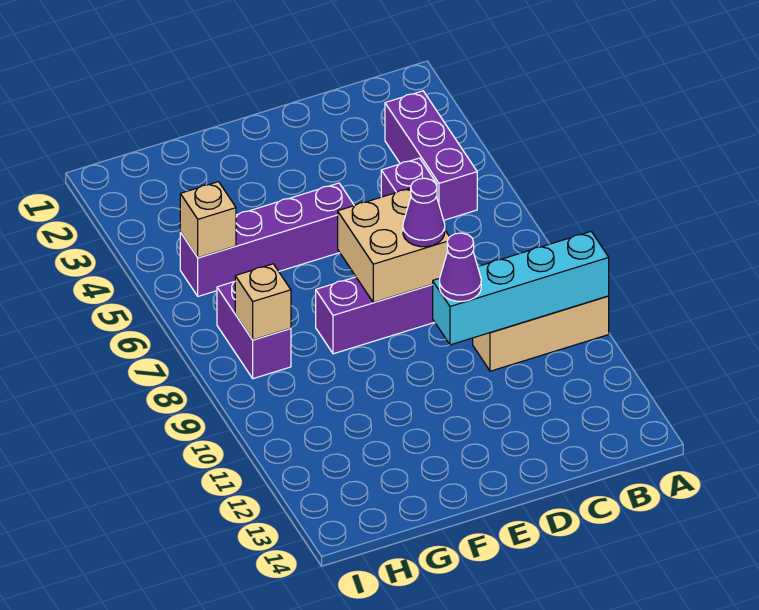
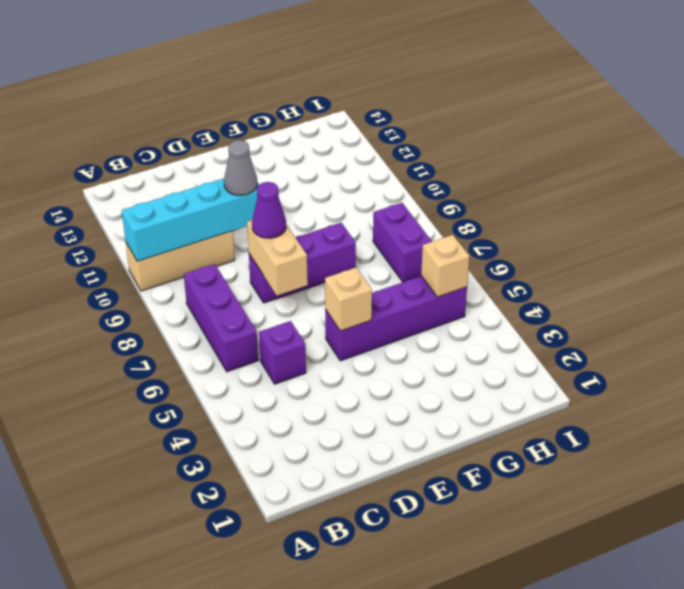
purple brick B3:B5 level 1 -> purple brick B6:B8 level 1
tan brick D7:E8 level 2 -> tan brick D7:D8 level 2
purple cone D10 level 3 -> grey cone D10 level 3
tan brick H8 level 2 -> tan brick E5 level 2

